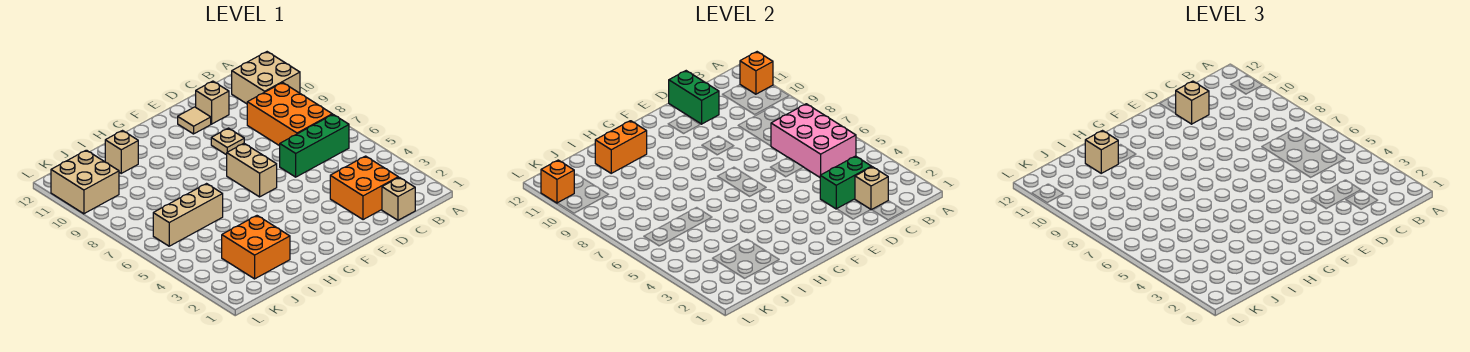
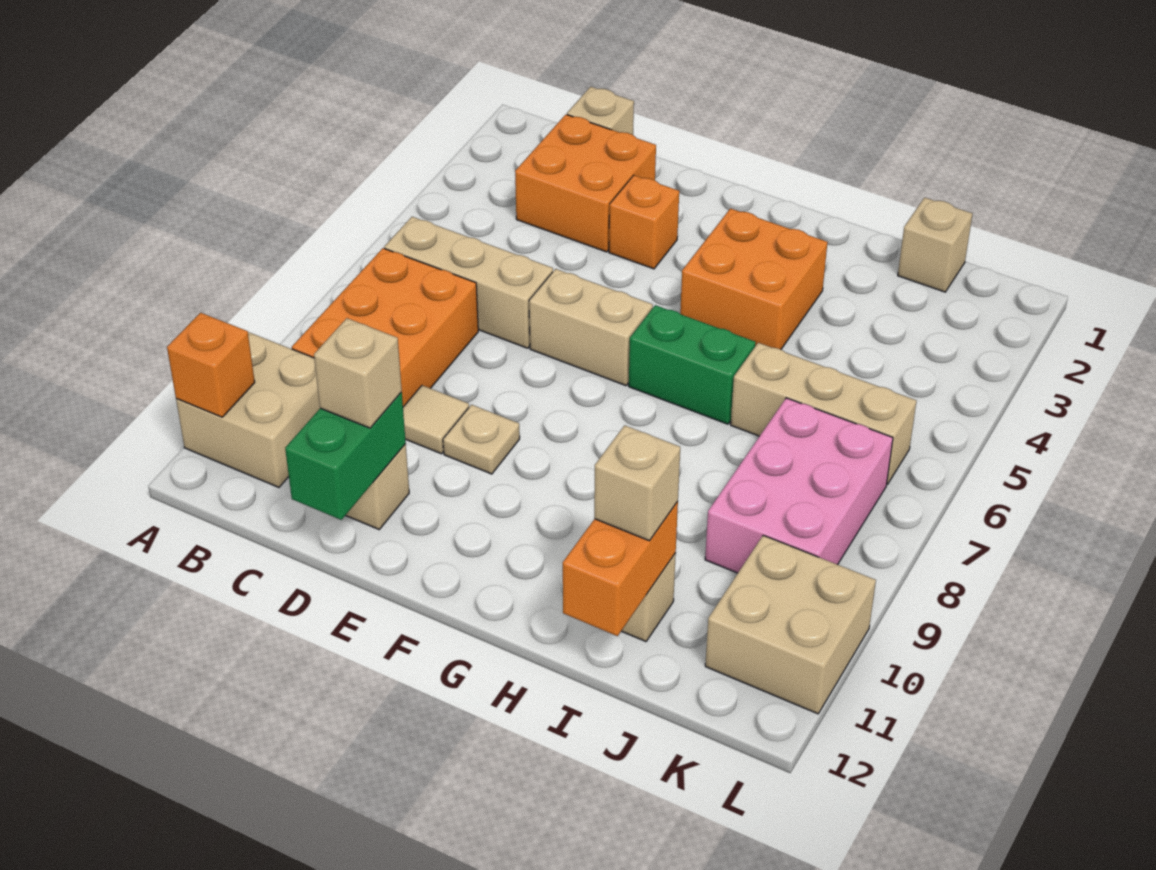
pink brick B5:C7 level 2 -> pink brick J7:K9 level 1
green brick B6:D6 level 1 -> tan brick B6:D6 level 1
tan brick C2 level 2 -> tan brick J1 level 1
green brick C3:D3 level 2 -> green brick G6:H6 level 1
tan tile E11 level 1 -> tan tile D9 level 1
tan brick F6:F7 level 1 -> tan brick E6:F6 level 1
orange brick H11:I11 level 2 -> orange brick I11:I12 level 2
orange brick I2:J3 level 1 -> orange brick G3:H4 level 1
orange brick L11 level 2 -> orange brick E3 level 1

